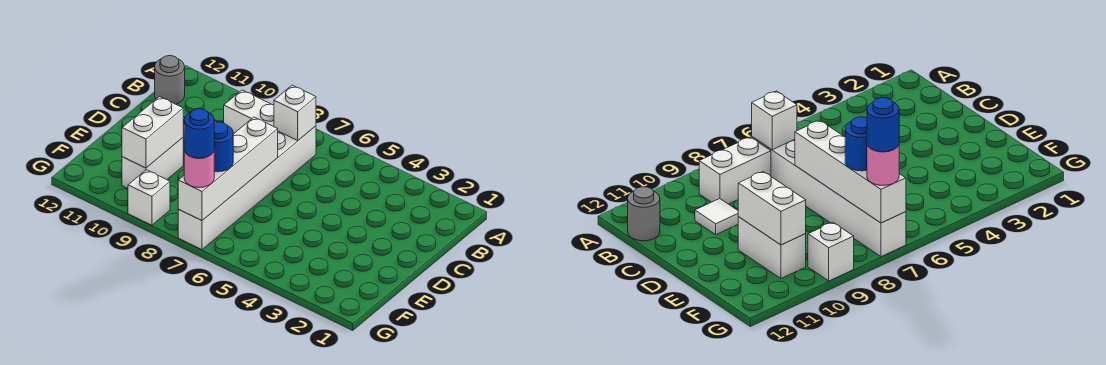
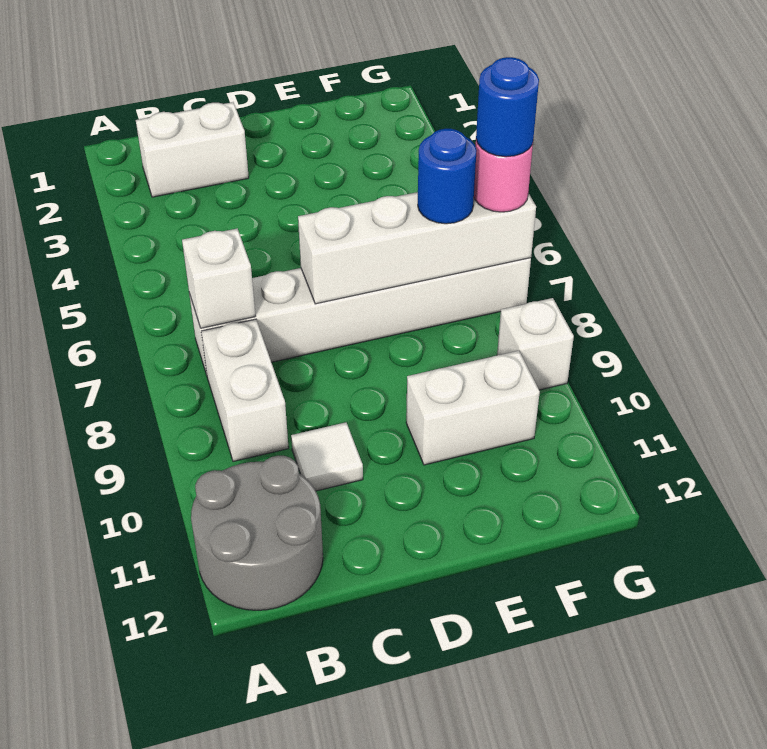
grey round brick B12 level 1 -> grey round brick A11:B12 level 1
white brick E10:F10 level 2 -> white brick B2:C2 level 1

